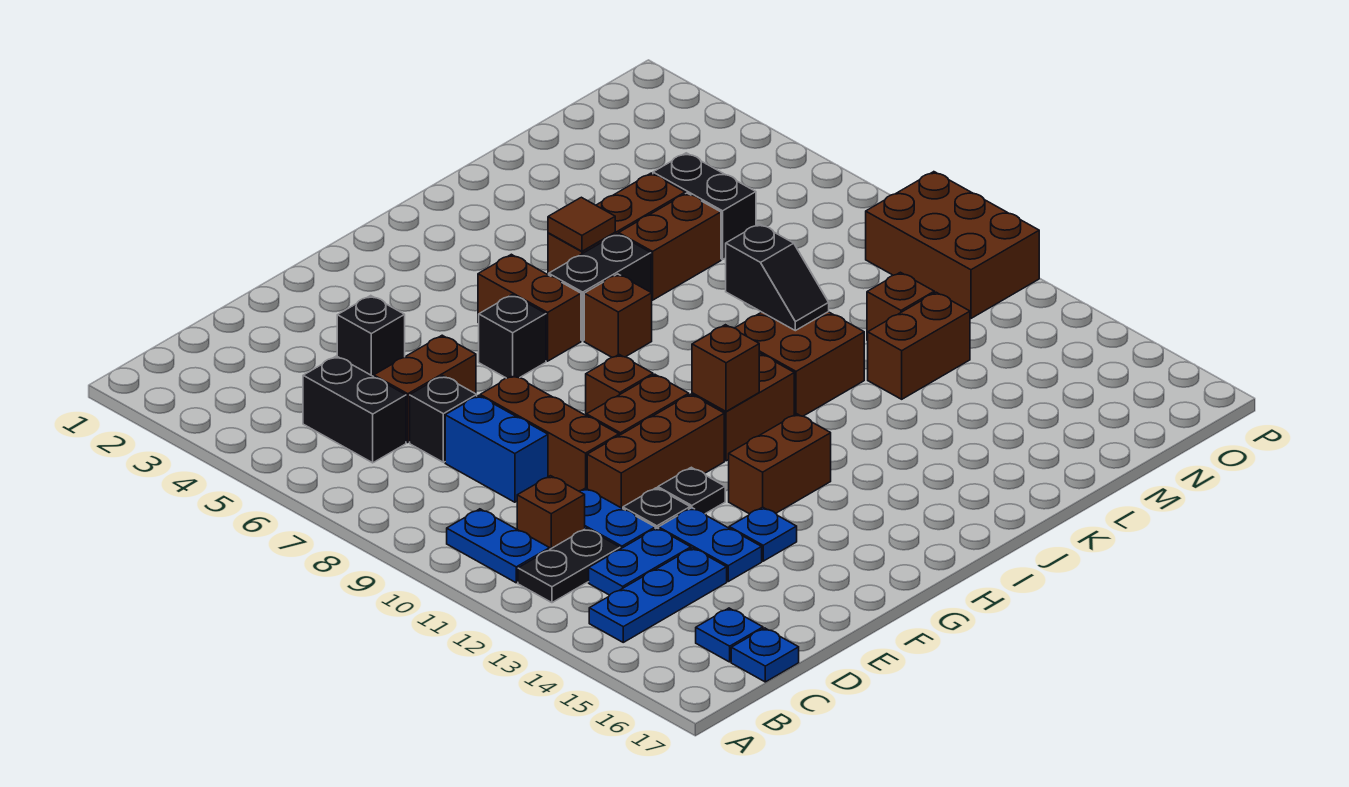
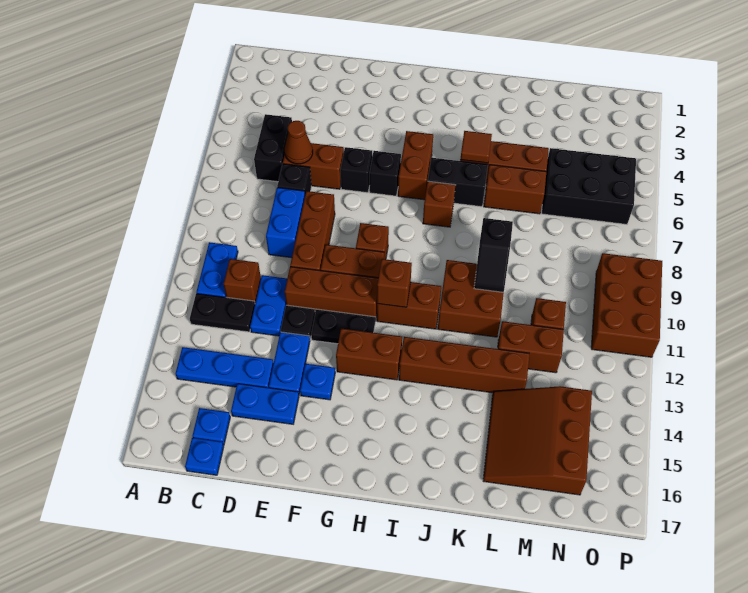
blue plate C13:D13 level 1 -> blue plate D15:E15 level 1
none -> brown cone D6 level 2
black brick E4 level 1 -> black brick F6 level 1
black plate F12 level 1 -> black plate F12:G12 level 1
none -> brown brick I13:L13 level 1
none -> brown slope L14:N16 level 1 top N
black brick M5:M6 level 1 -> black brick M5:O6 level 1

